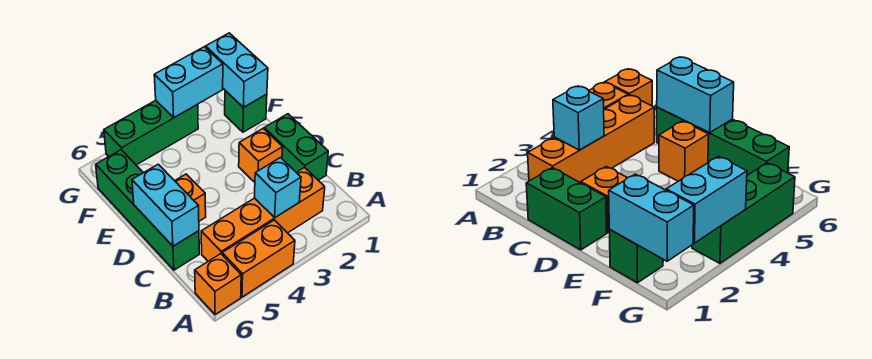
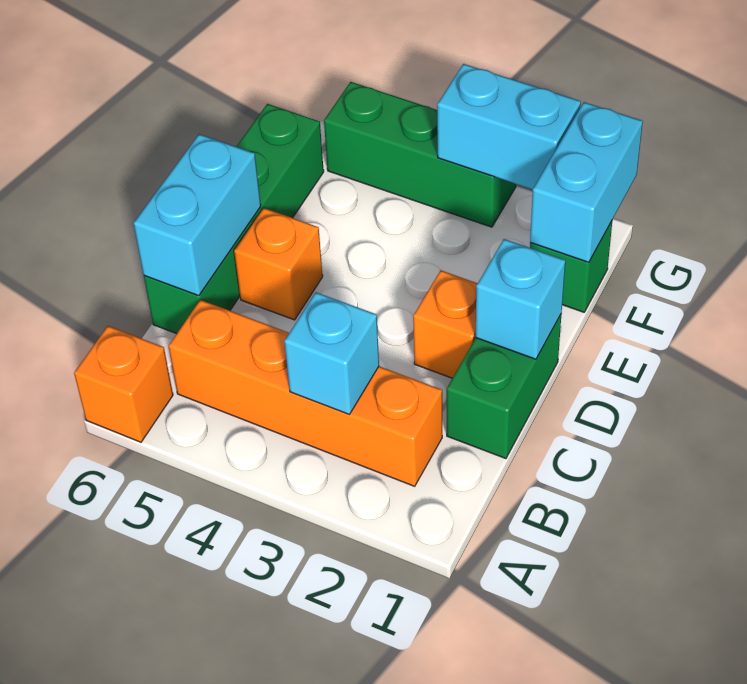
orange brick A4:A5 level 1 -> none
none -> cyan brick D1 level 2

